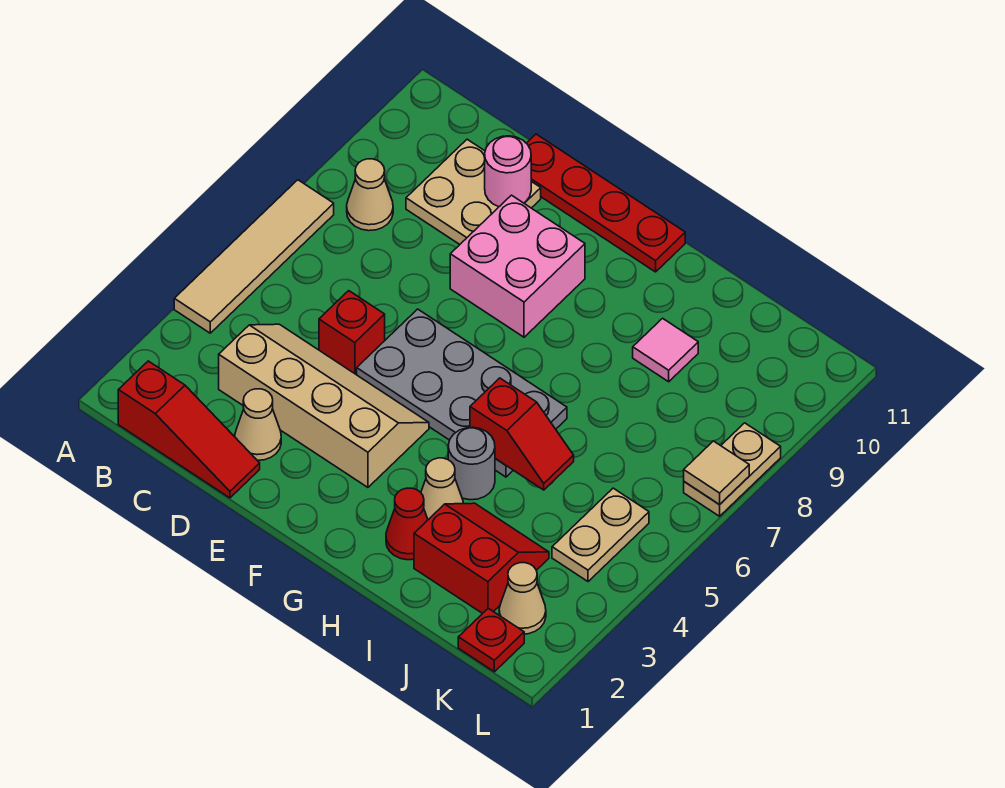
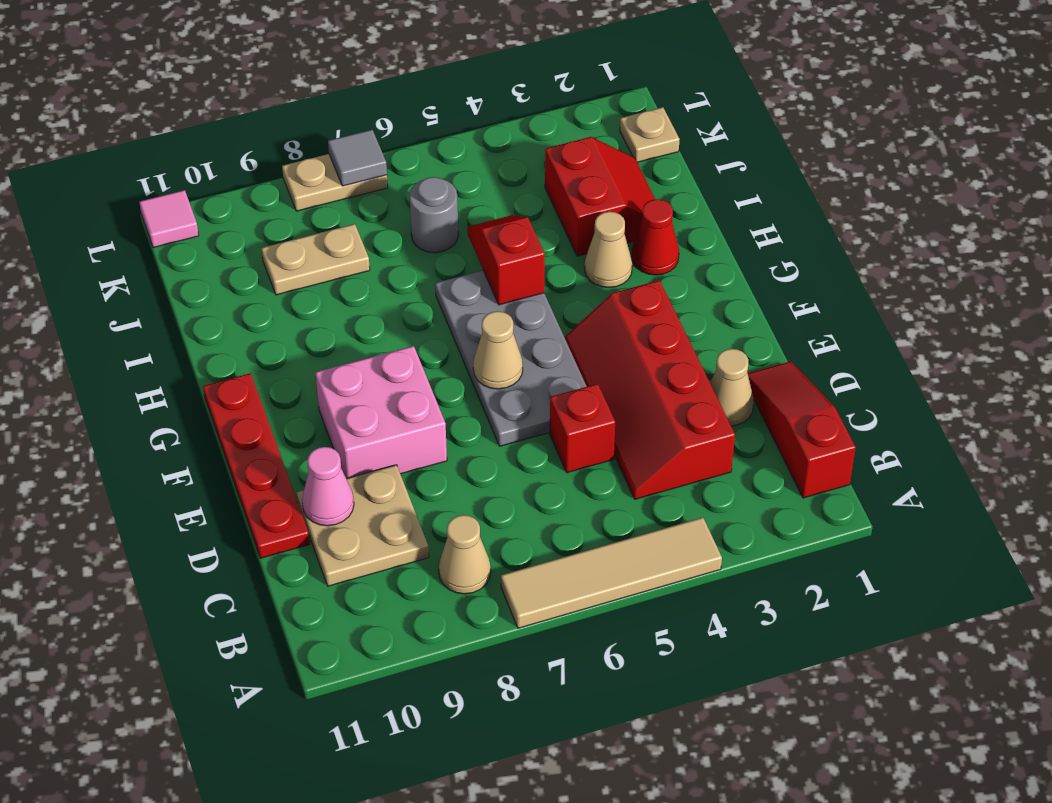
tan slope C3:F4 level 1 top 3 -> red slope C3:F4 level 1 top 3
pink round brick D10 level 2 -> pink cone D10 level 2
grey round brick H4 level 1 -> grey round brick J6 level 1
red slope I2:J3 level 1 top 2 -> red slope I2:J3 level 1 top 3
pink tile I9 level 1 -> pink tile L11 level 1
red plate K1 level 1 -> tan plate K1 level 1
tan cone K2 level 1 -> tan cone F6 level 2
tan plate K4:K5 level 1 -> tan plate J8:J9 level 1
tan tile L7 level 2 -> grey tile L7 level 2

